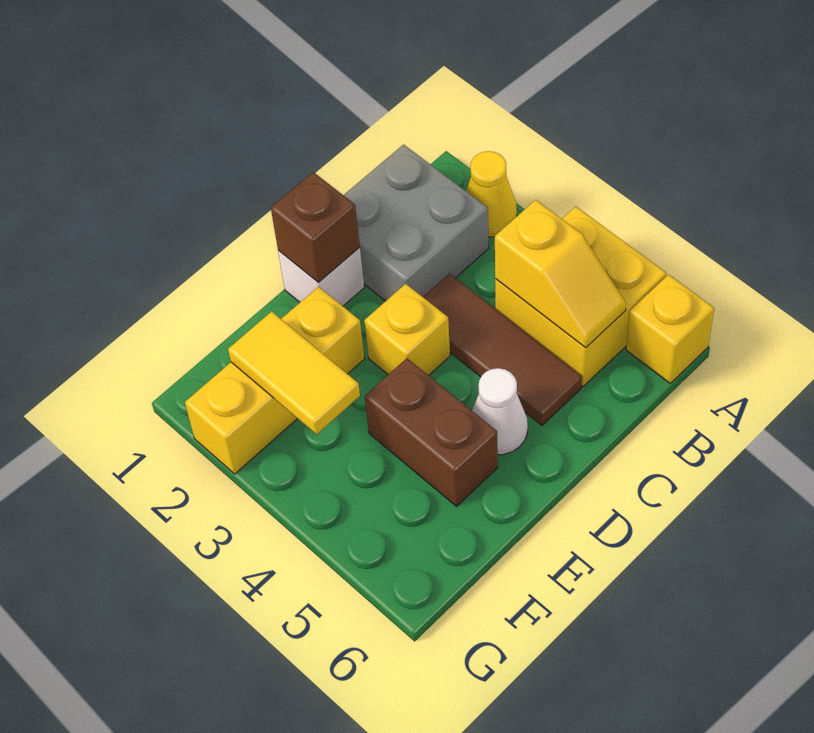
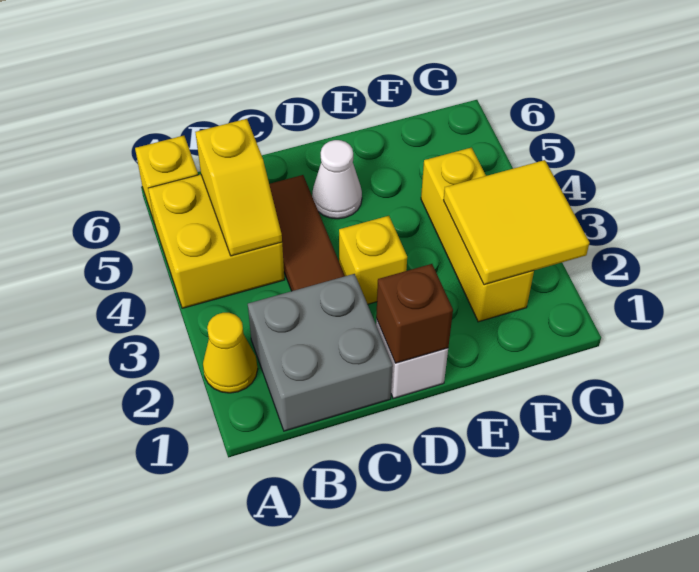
yellow slope B4:B5 level 2 top 4 -> yellow slope B4:B5 level 2 top 5
yellow brick E2:G2 level 1 -> yellow brick F2:F4 level 1
brown brick E4:E5 level 1 -> none
yellow tile F2:F3 level 2 -> yellow tile F2:G3 level 2

